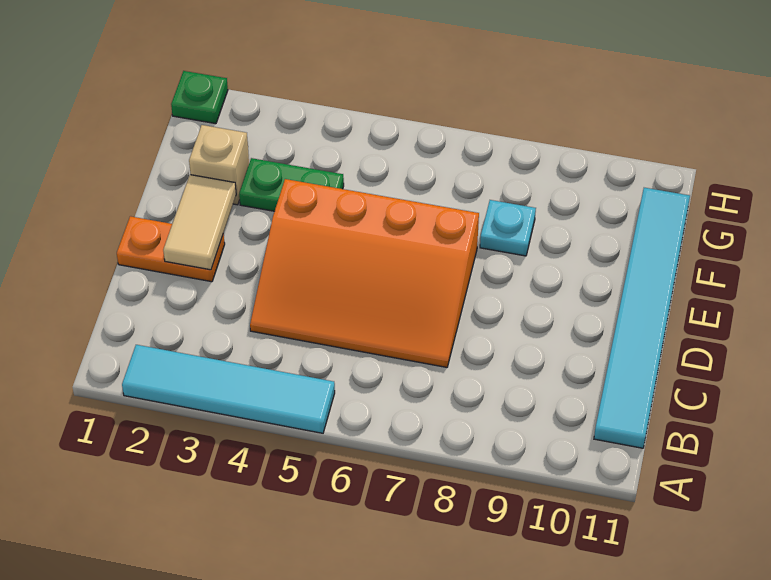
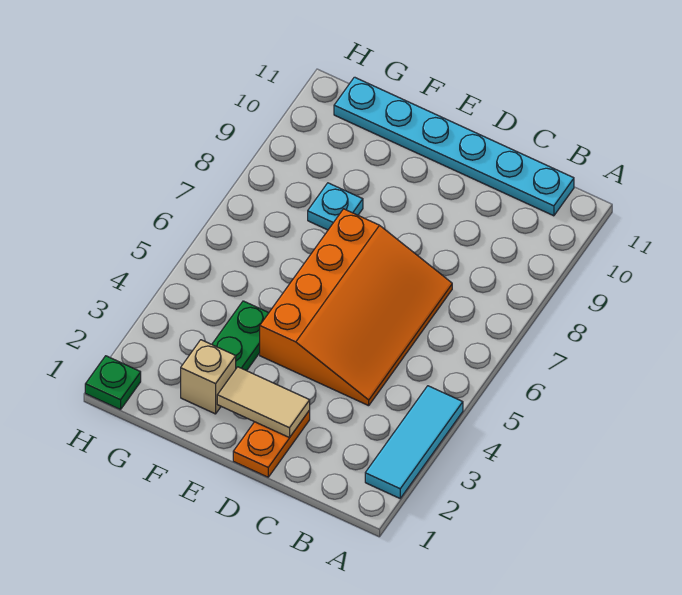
cyan tile A2:A5 level 1 -> cyan tile A2:A4 level 1
cyan tile B11:G11 level 1 -> cyan plate B11:G11 level 1

